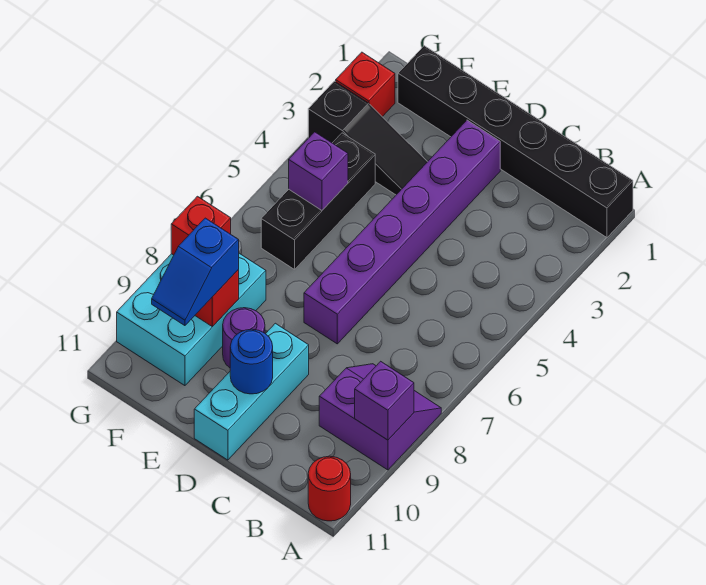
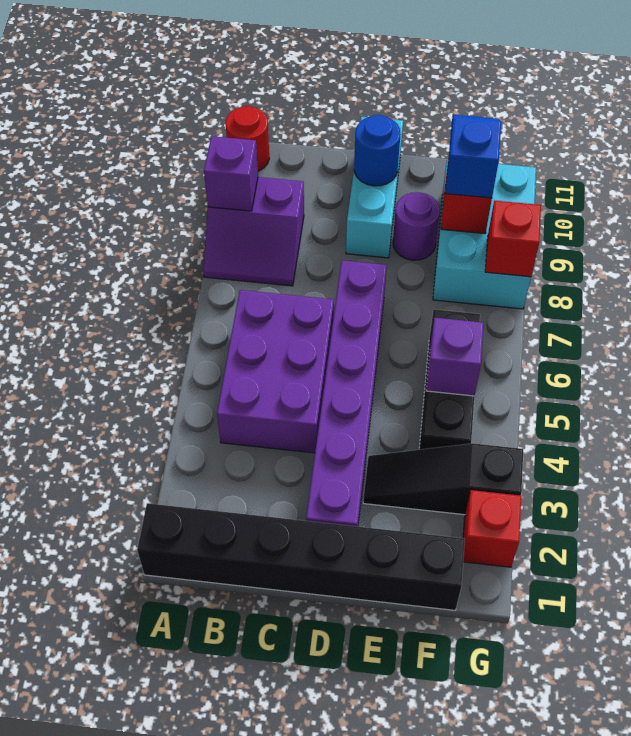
none -> purple brick B4:C6 level 1

